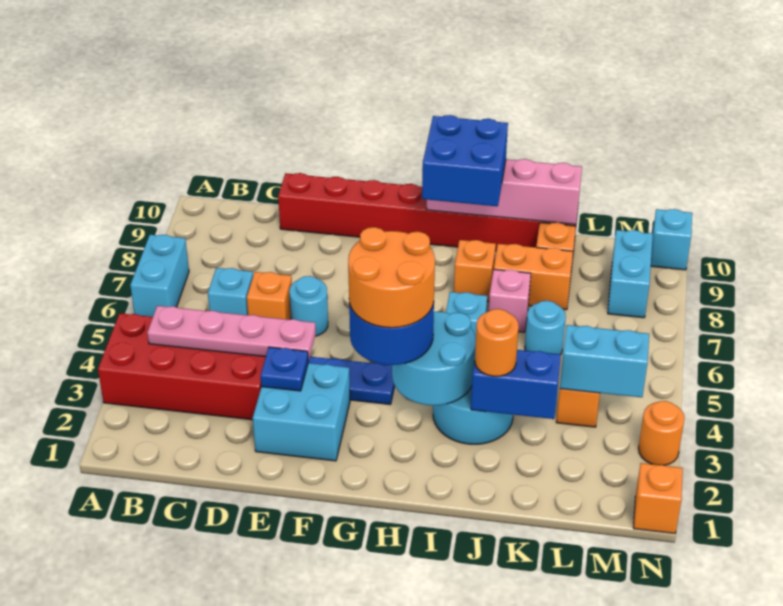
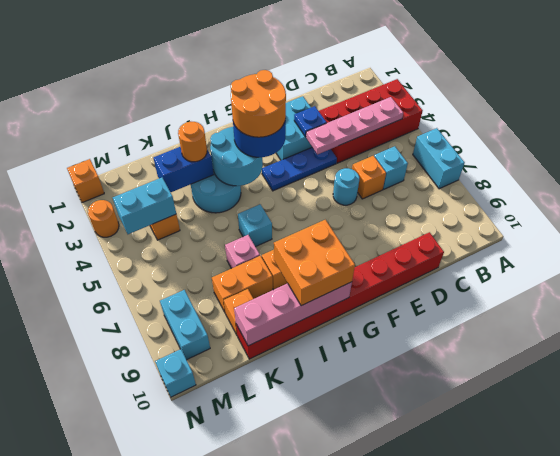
blue brick H9:I10 level 3 -> orange brick H9:I10 level 3
cyan round brick K6 level 1 -> none

